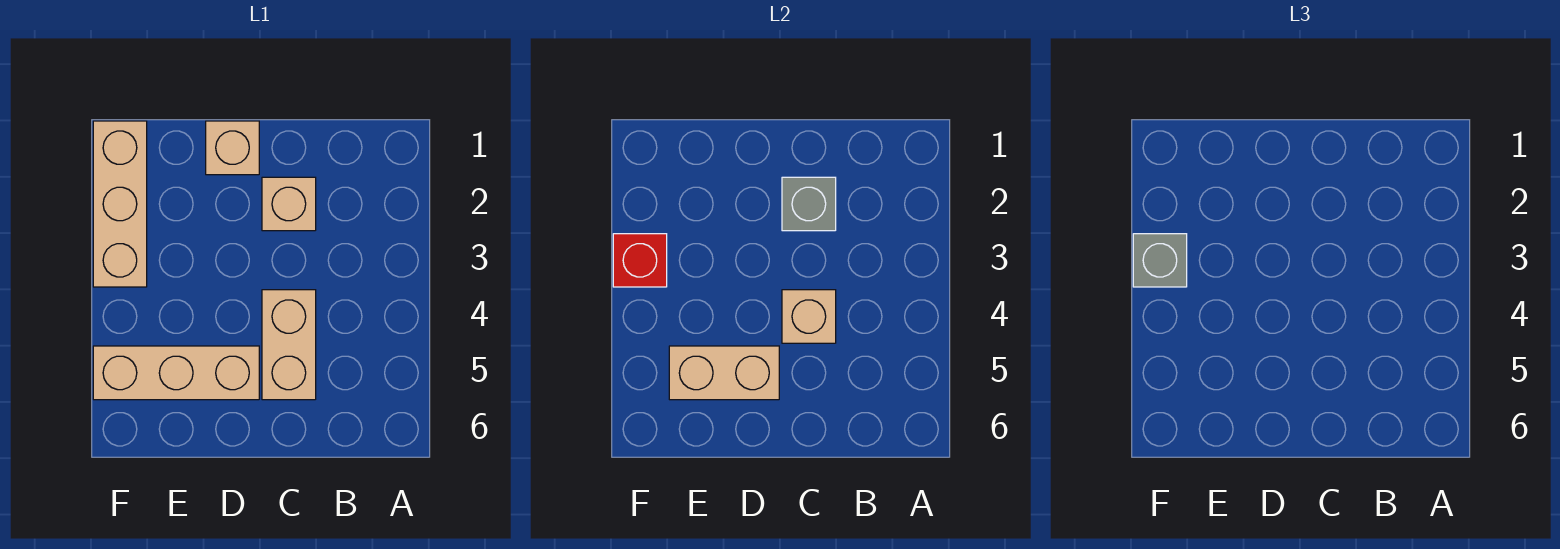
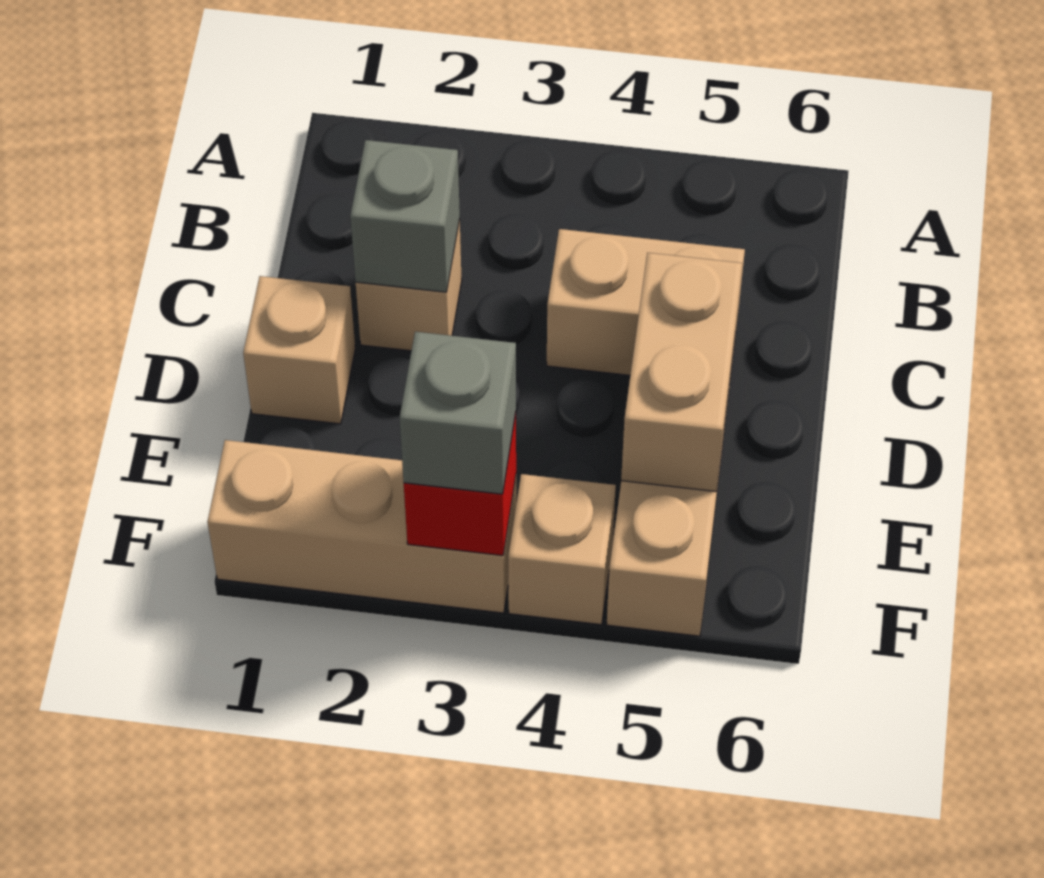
tan brick C4 level 2 -> tan brick F4 level 1

